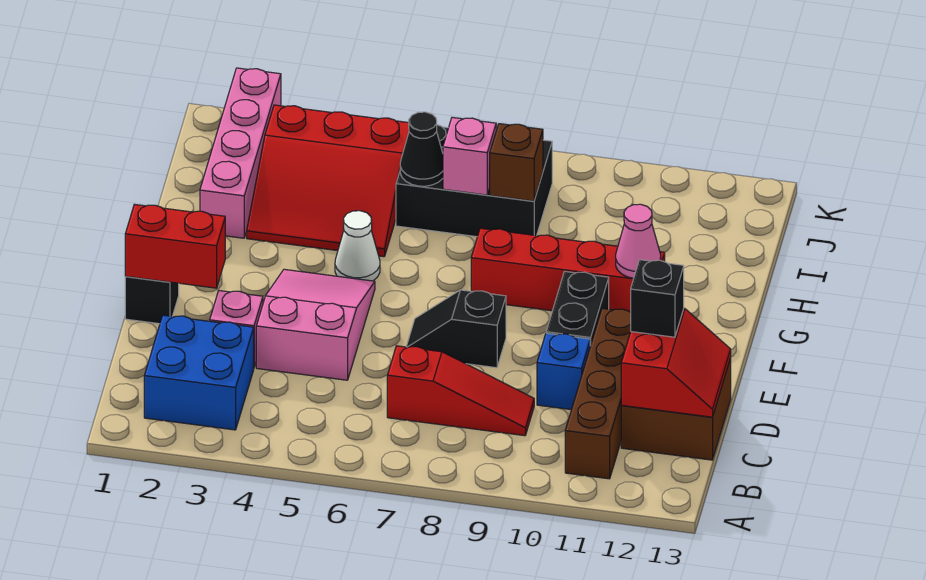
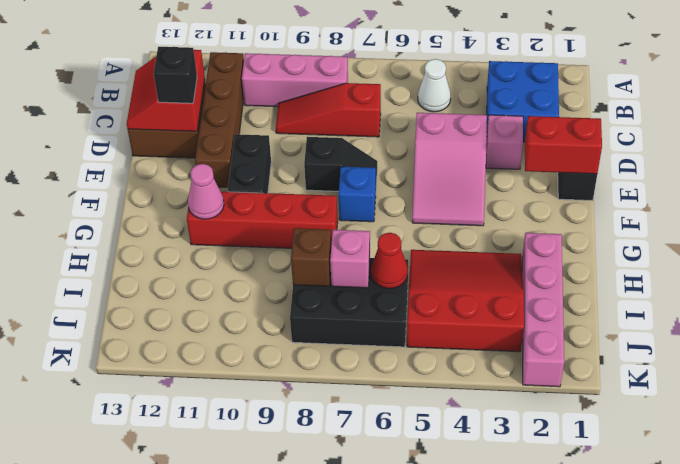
none -> pink brick B8:B10 level 1
blue brick D10 level 1 -> blue brick F7 level 1
white cone G5 level 1 -> white cone B5 level 1
black cone I6 level 2 -> red cone I6 level 2

